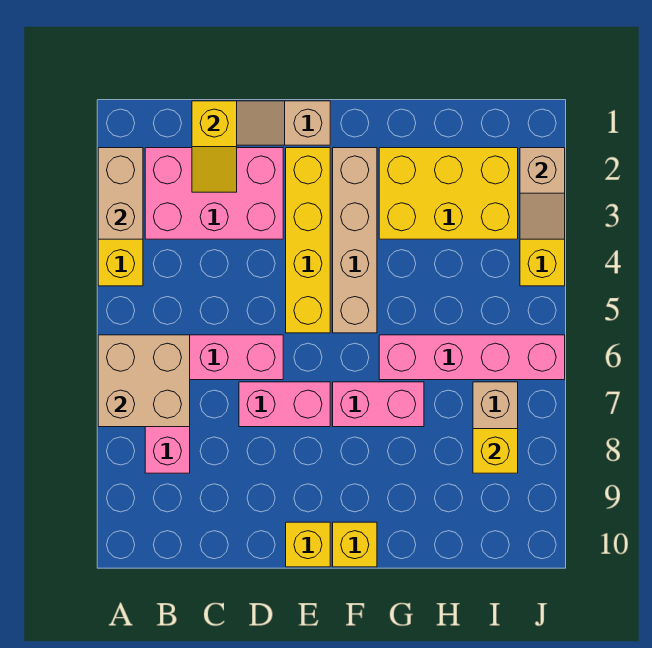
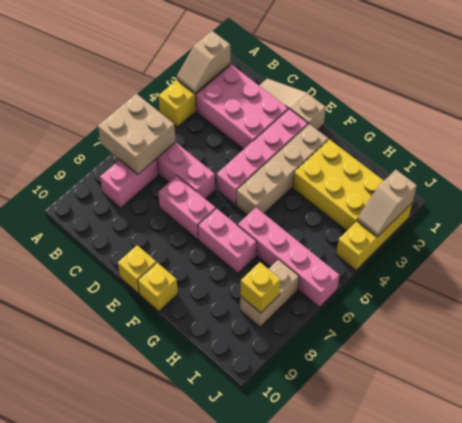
tan brick A2:A3 level 2 -> tan slope A2:A3 level 2 top 2
yellow slope C1:C2 level 2 top 1 -> none
yellow brick E2:E5 level 1 -> pink brick E2:E5 level 1

